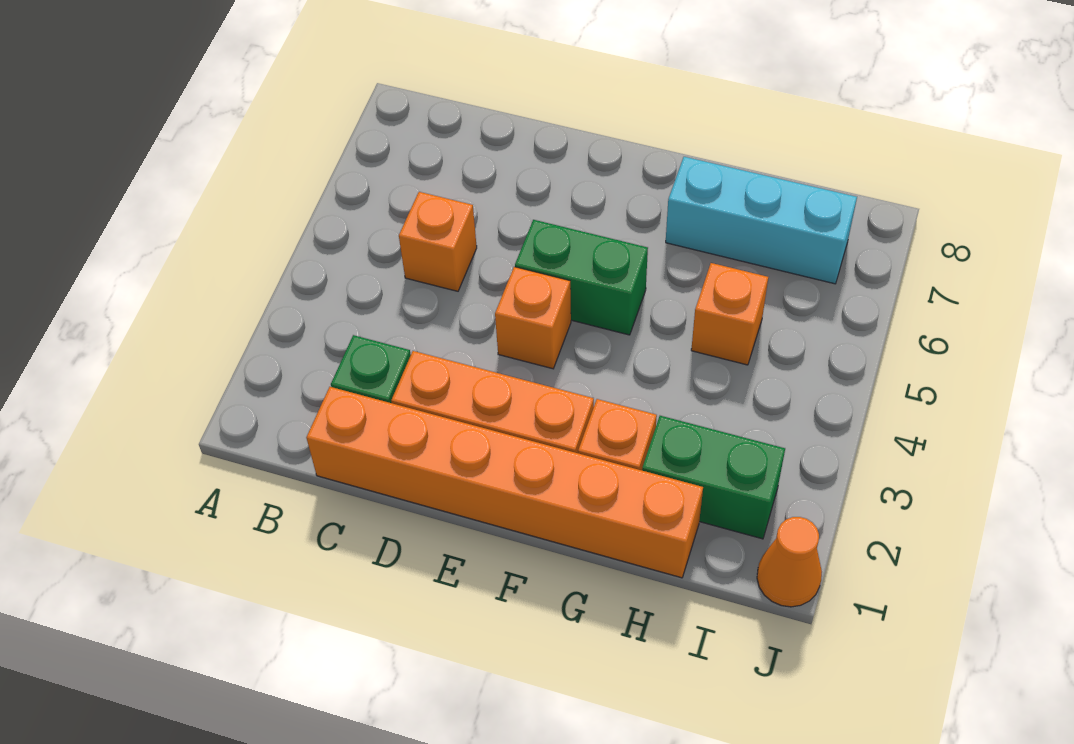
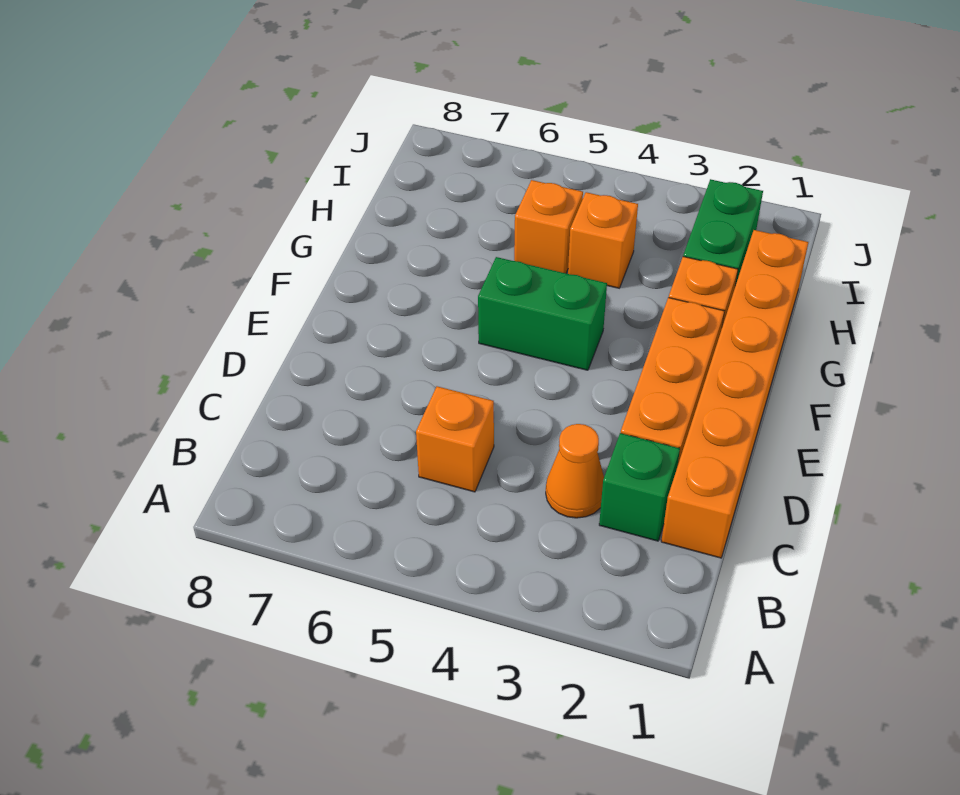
orange brick E4 level 1 -> orange brick H4 level 1
green brick E5:F5 level 1 -> green brick F4:F5 level 1
cyan brick G7:I7 level 1 -> none
orange cone J1 level 1 -> orange cone C3 level 1

